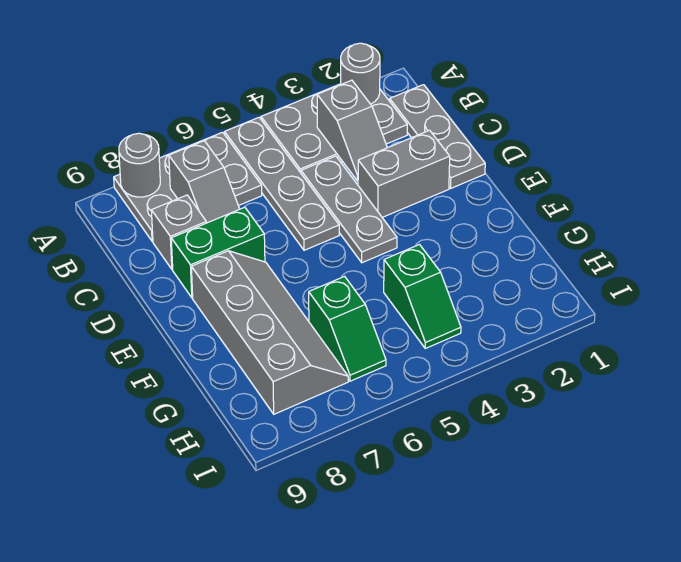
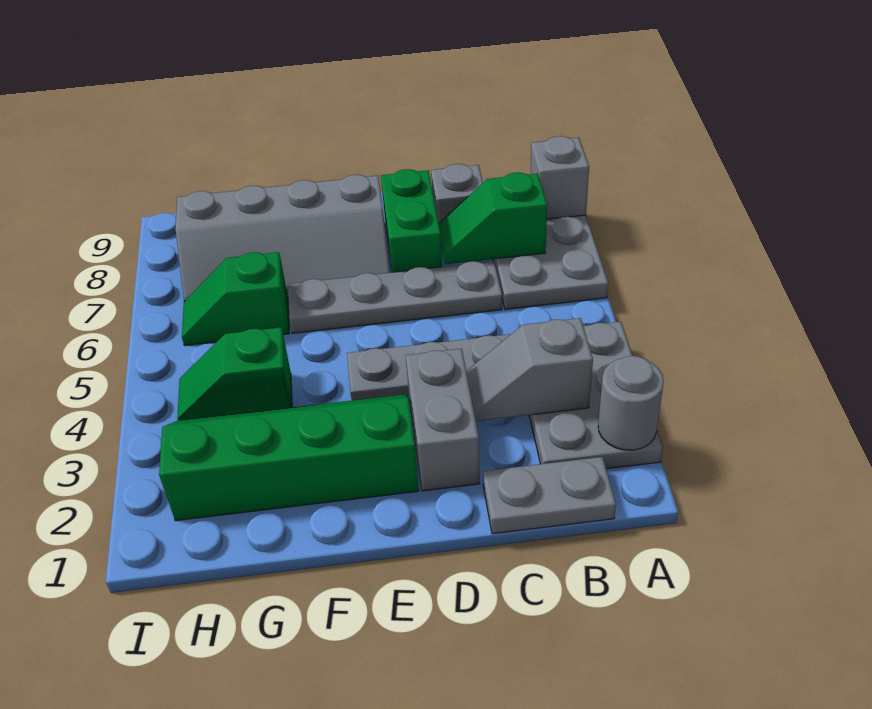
grey plate A5:D5 level 1 -> grey plate C6:F6 level 1
grey round brick A8 level 2 -> grey brick A8 level 2
grey plate B1:D1 level 1 -> grey plate B1:C1 level 1
grey slope B7:C7 level 2 top B -> green slope B7:C7 level 2 top B
none -> green slope E2:H3 level 1 top 2

